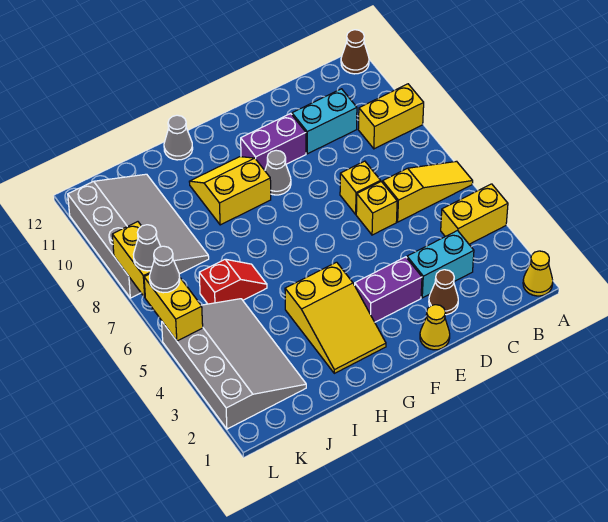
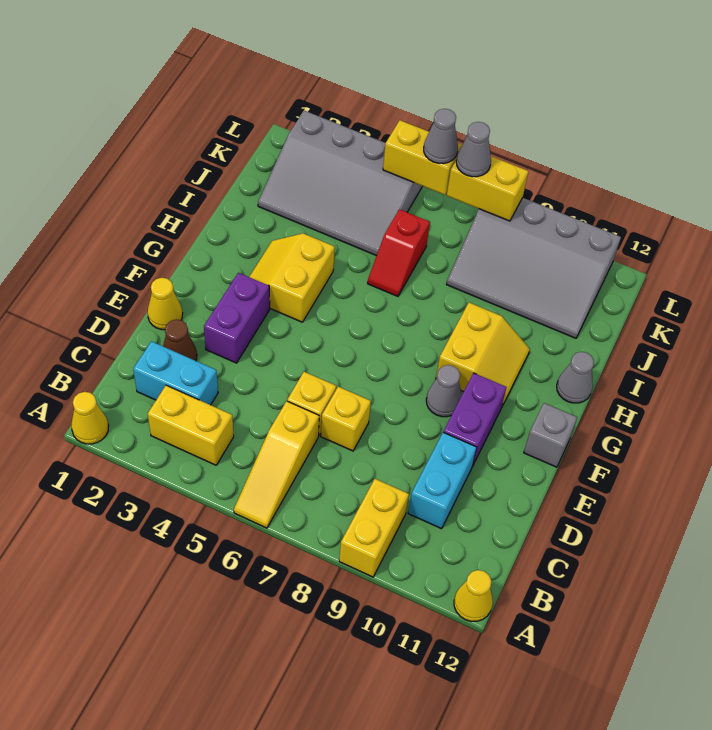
yellow brick A4:B4 level 1 -> yellow brick B3:B4 level 1
brown cone A12 level 1 -> yellow cone A12 level 1
cyan brick C3:D3 level 1 -> cyan brick C2:C3 level 1
none -> grey brick F12 level 1
yellow slope G2:H4 level 1 top 4 -> yellow slope G3:H4 level 1 top 4

